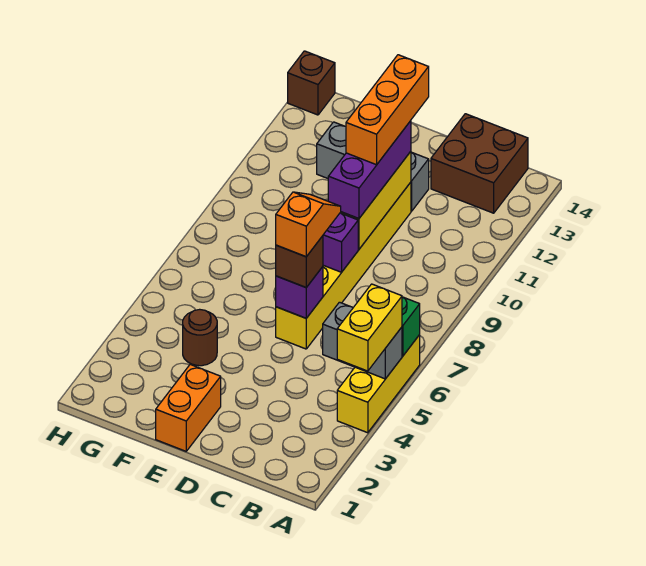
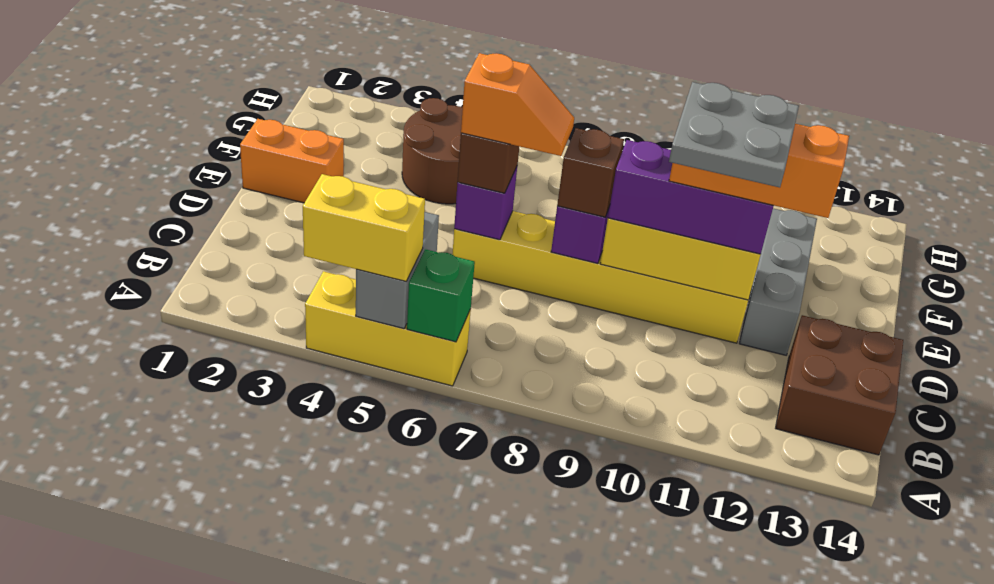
none -> grey plate C10:D11 level 5
brown round brick F4 level 1 -> brown round brick F4:G5 level 1
brown brick H14 level 1 -> brown brick D8 level 3

